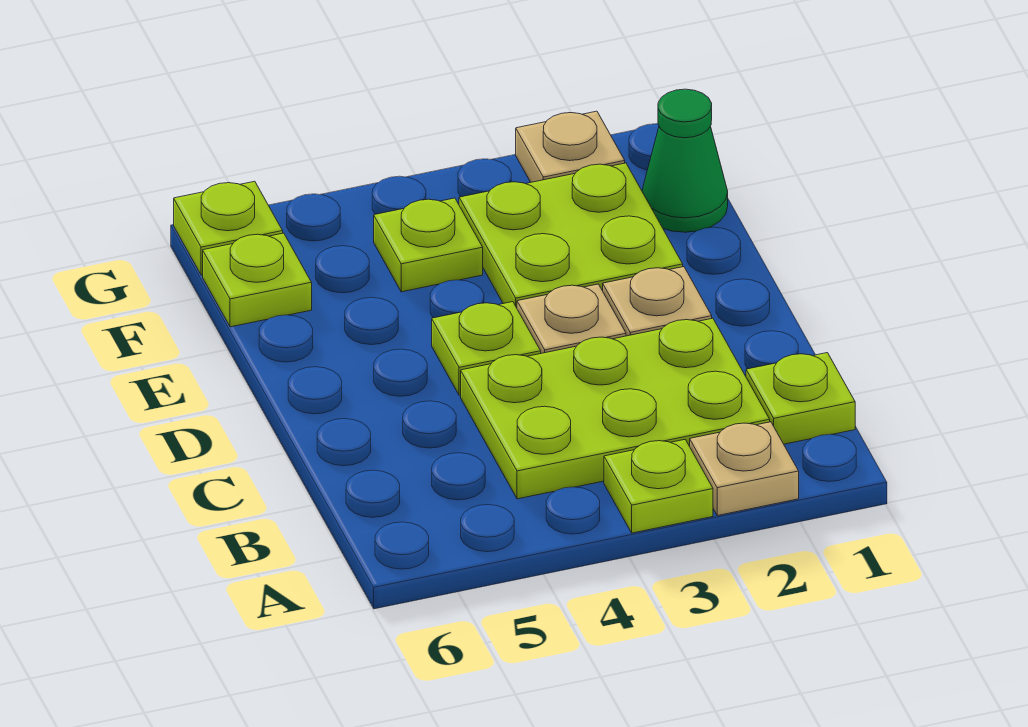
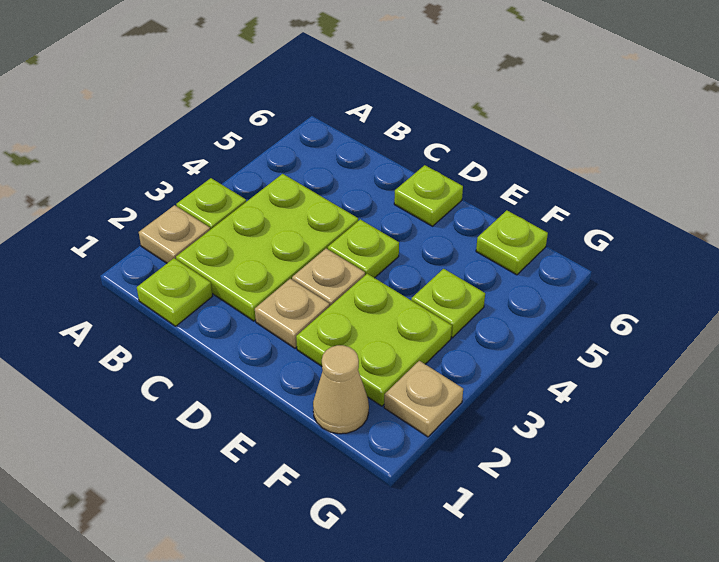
green cone F1 level 1 -> tan cone F1 level 1
lime plate G6 level 1 -> lime plate D6 level 1

